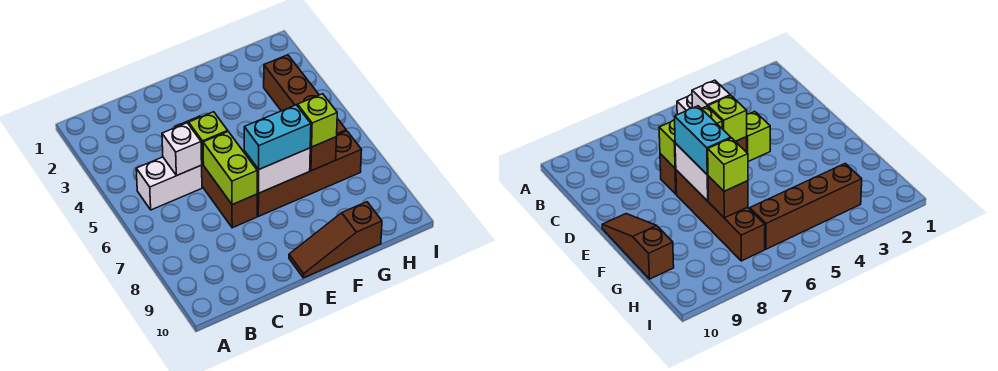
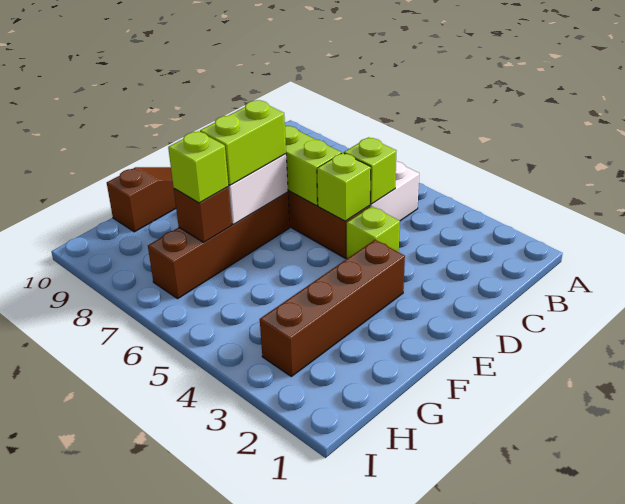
white brick C5 level 2 -> lime brick C5 level 2
cyan brick E7:F7 level 3 -> lime brick E7:F7 level 3
brown brick H3:H6 level 1 -> brown brick E3:H3 level 1

